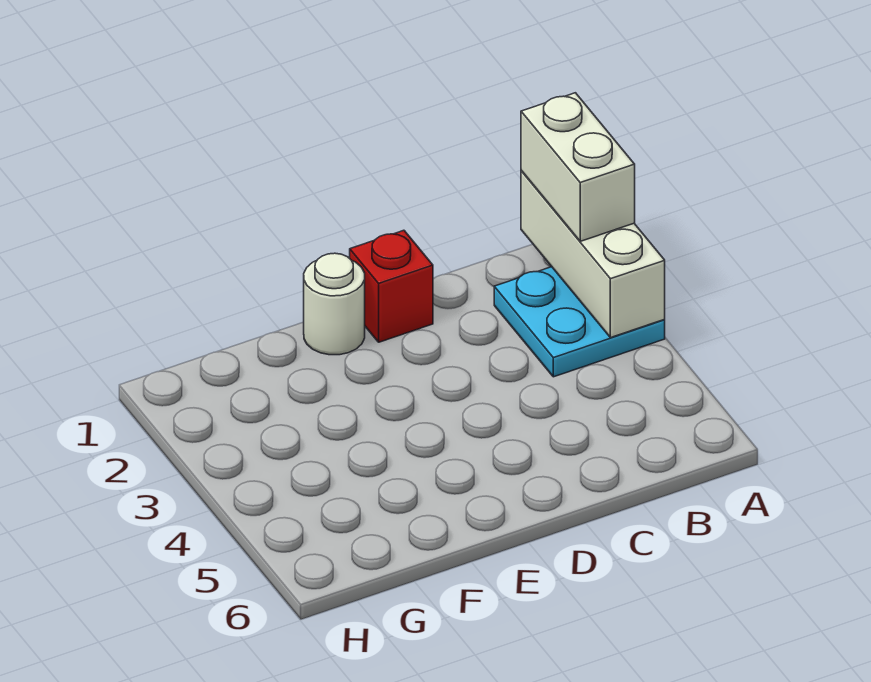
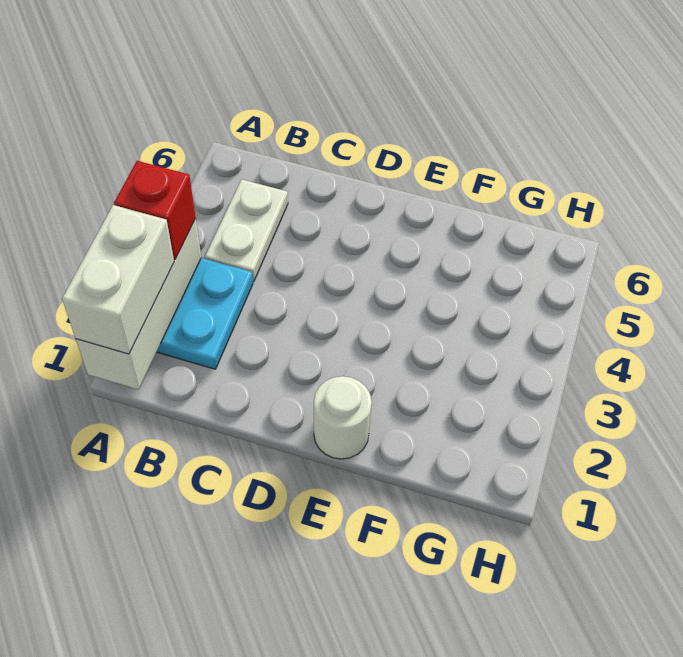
none -> white plate B4:B5 level 1
red brick D1 level 1 -> red brick A3 level 3

